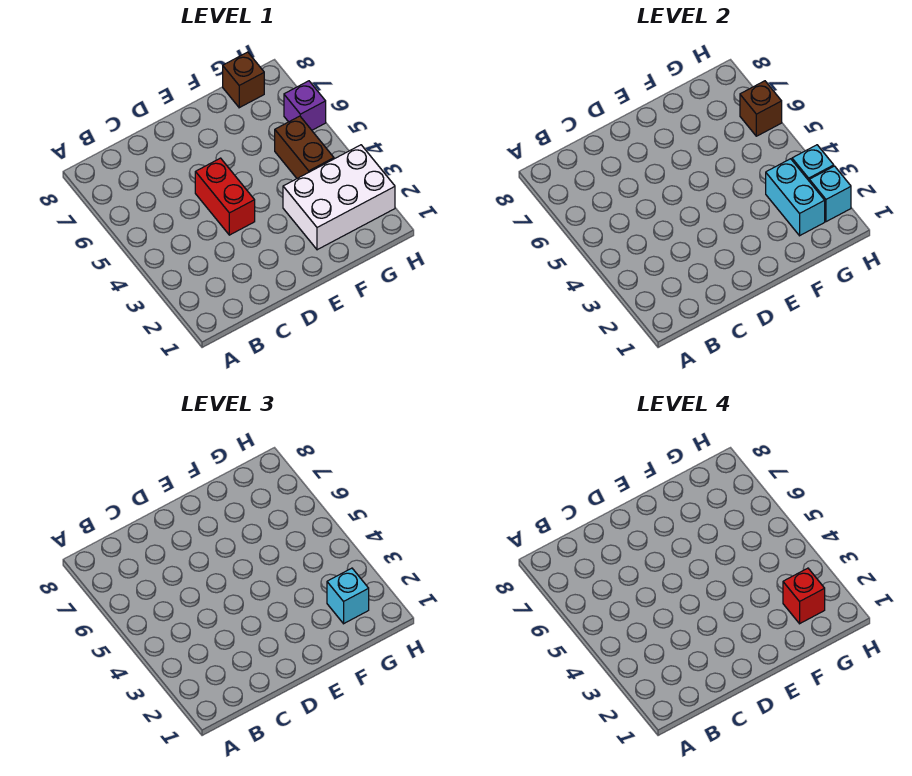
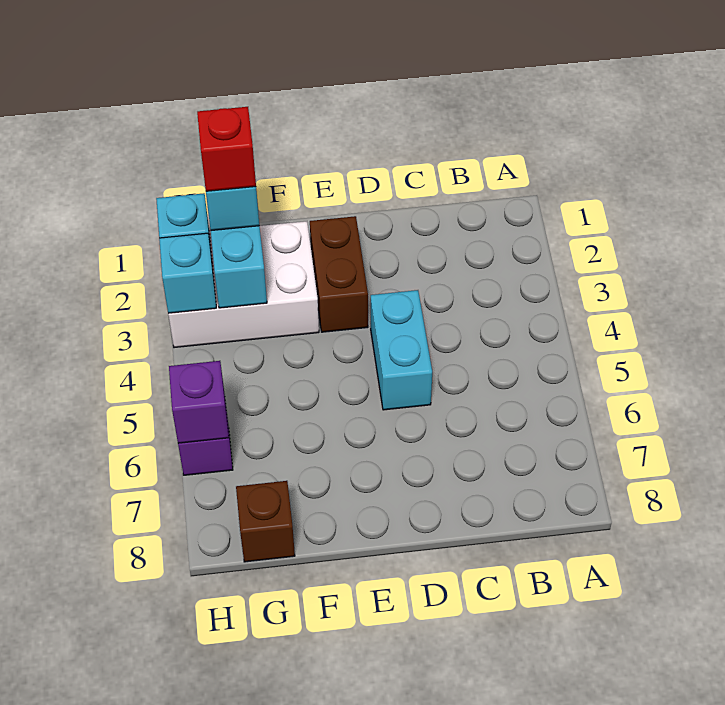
red brick D4:D5 level 1 -> cyan brick D4:D5 level 1
brown brick G4:G5 level 1 -> brown brick E2:E3 level 1
brown brick H6 level 2 -> purple brick H6 level 2

